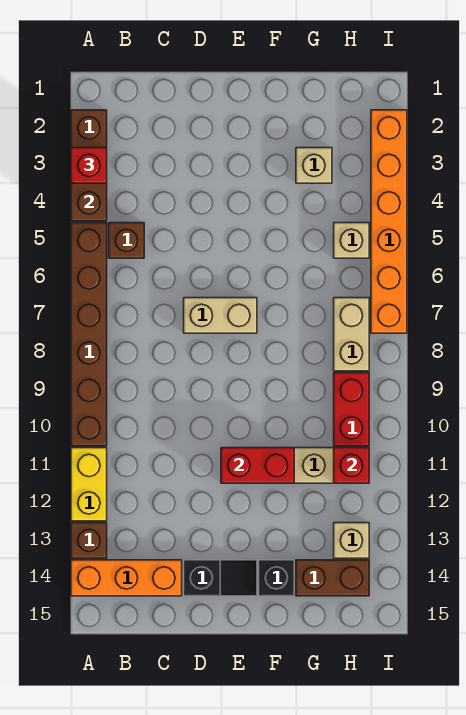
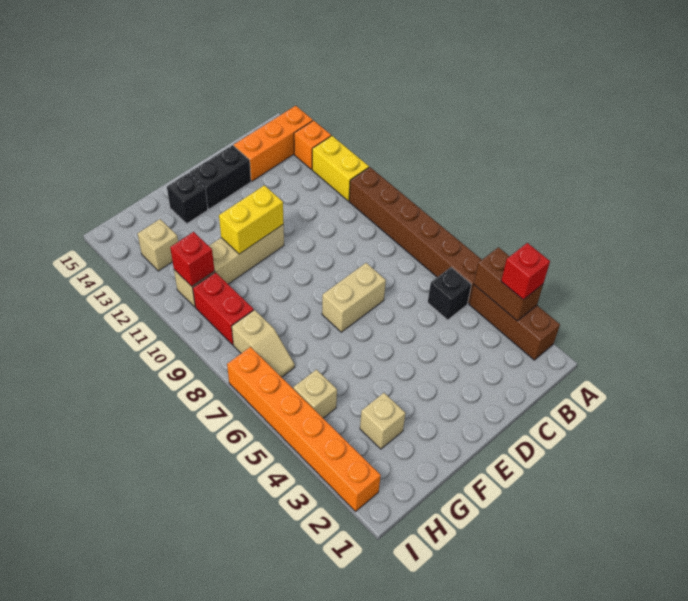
brown brick A13 level 1 -> orange brick A13 level 1
brown brick B5 level 1 -> black brick B5 level 1
black slope D14:E14 level 1 top D -> black brick D14:E14 level 1
red brick E11:F11 level 2 -> yellow brick E11:F11 level 2
brown brick G14:H14 level 1 -> none
tan brick H7:H8 level 1 -> tan slope H7:H8 level 1 top 8

